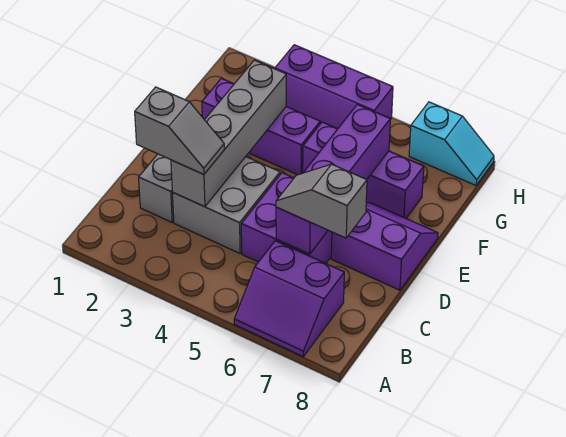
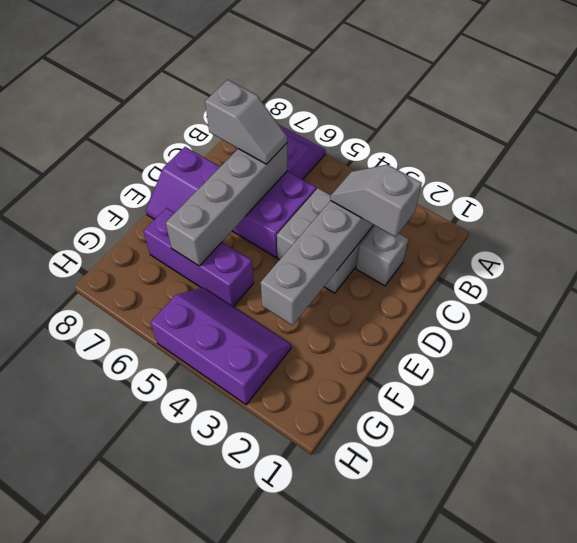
purple brick C6:F6 level 2 -> grey brick C6:F6 level 2
purple brick F2:F4 level 1 -> none
cyan slope H7:H8 level 1 top 7 -> none

